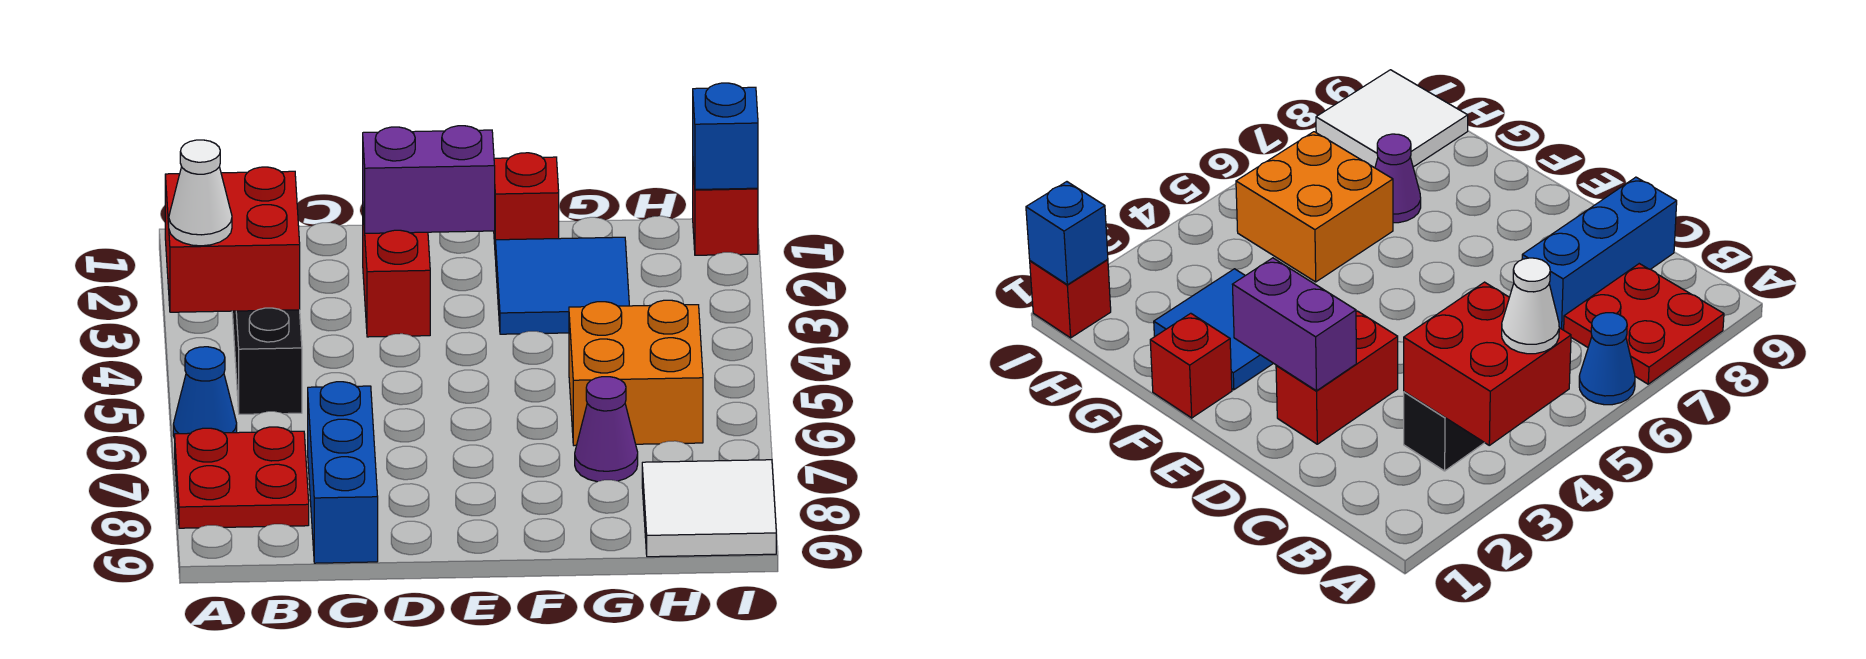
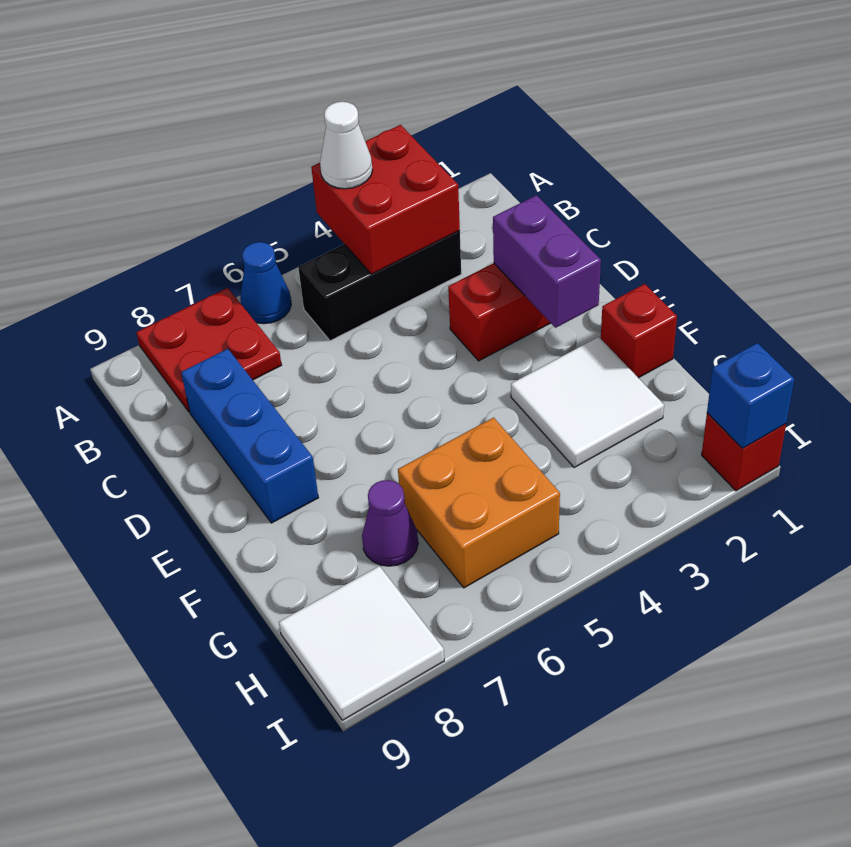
blue brick C7:C9 level 1 -> blue brick C8:E8 level 1
blue tile F2:G3 level 1 -> white tile F2:G3 level 1

